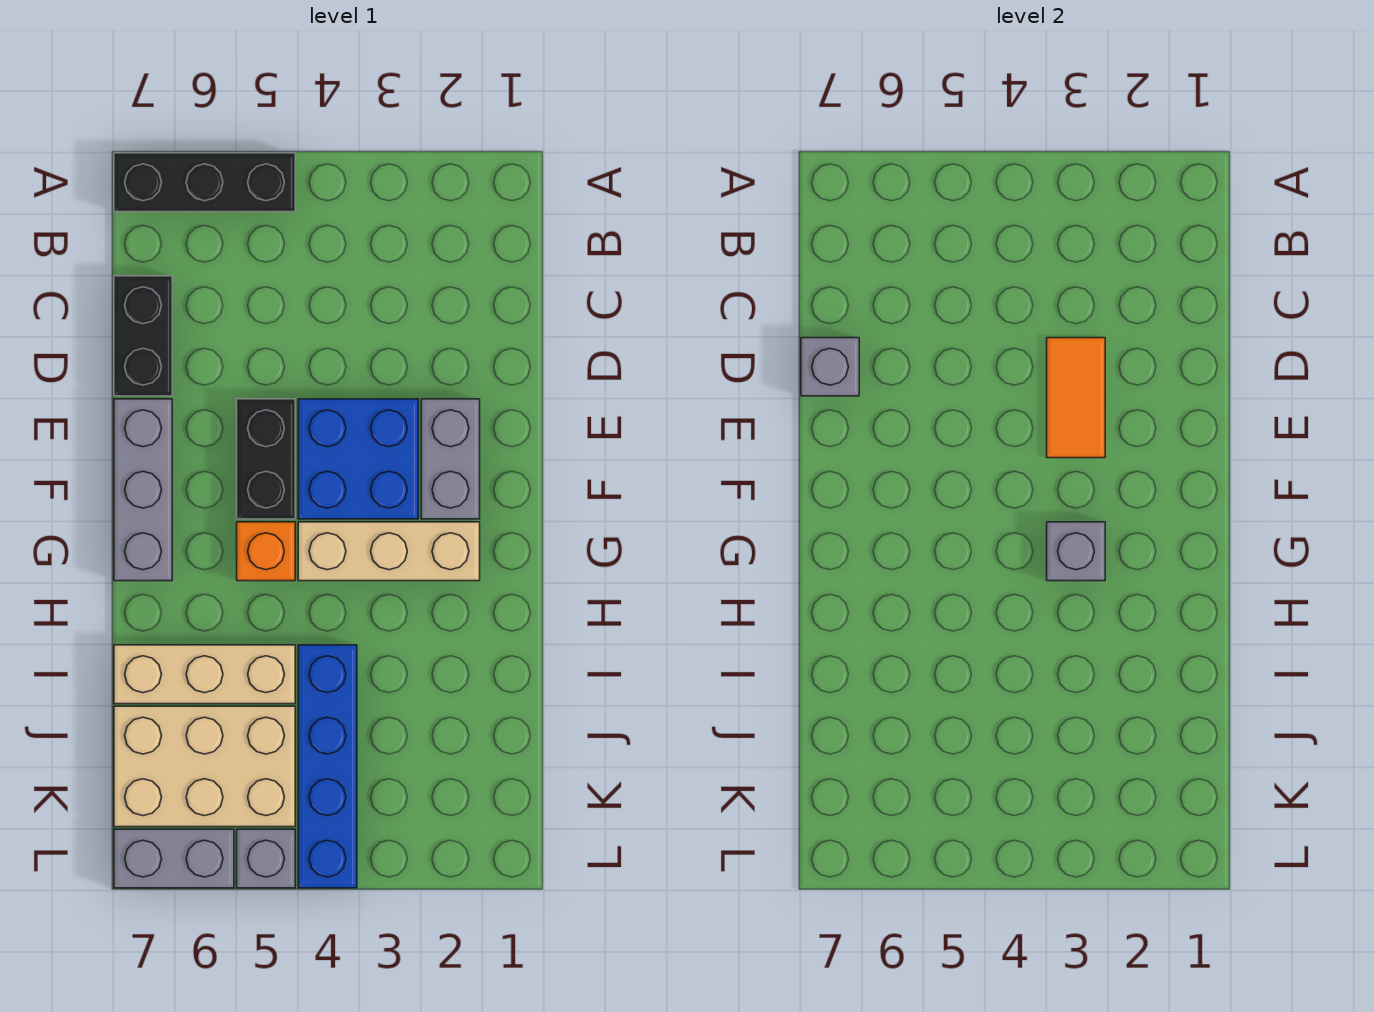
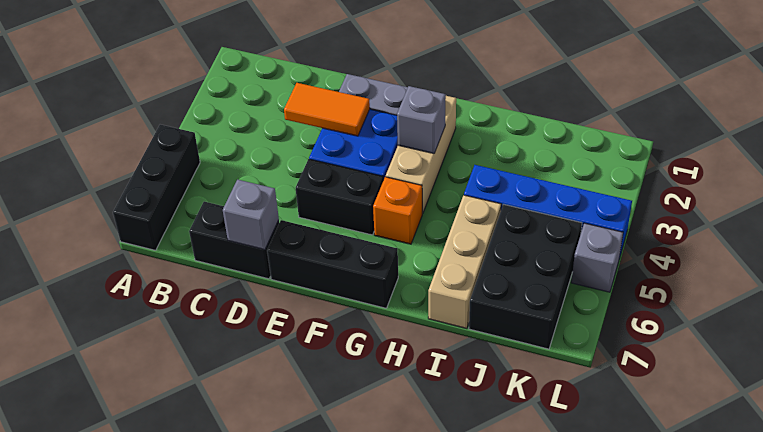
grey brick E7:G7 level 1 -> black brick E7:G7 level 1
tan brick J5:K7 level 1 -> black brick J5:K7 level 1
grey brick L6:L7 level 1 -> none

